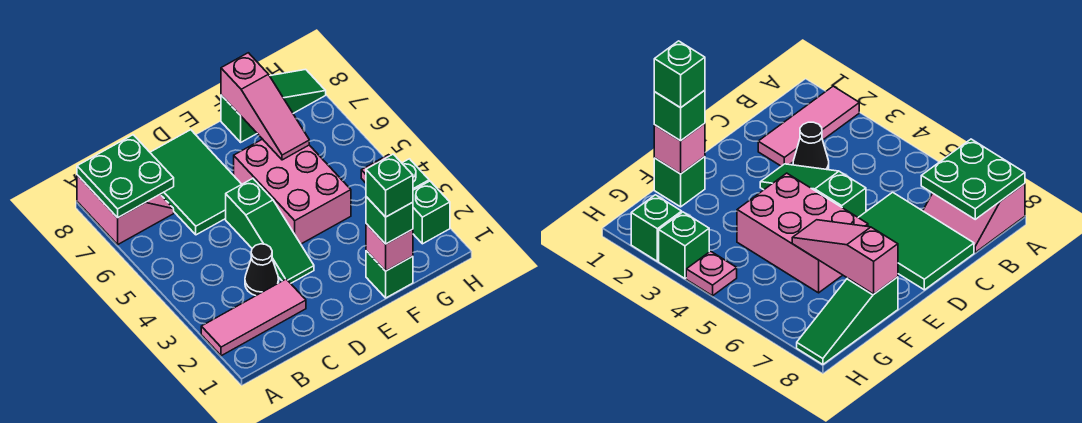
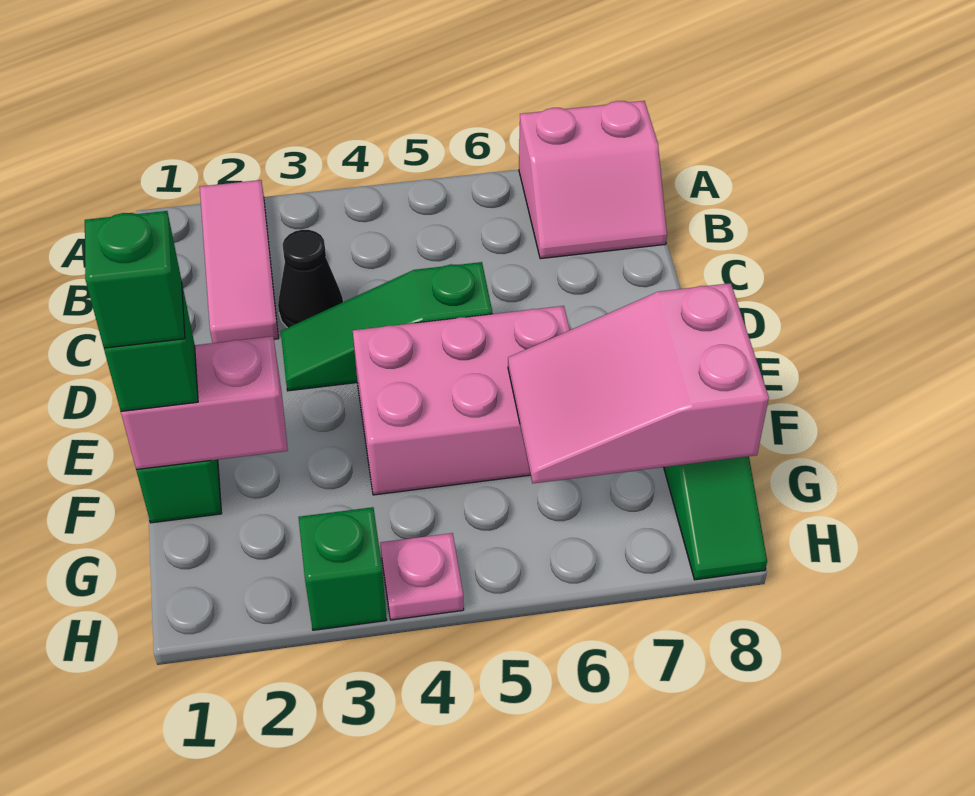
green plate A7:B8 level 2 -> none
green tile C6:D8 level 1 -> none
pink brick F1 level 2 -> pink brick F1:F2 level 2
pink slope F6:F8 level 2 top 8 -> pink slope F6:G8 level 2 top 8
green brick H2 level 1 -> none

